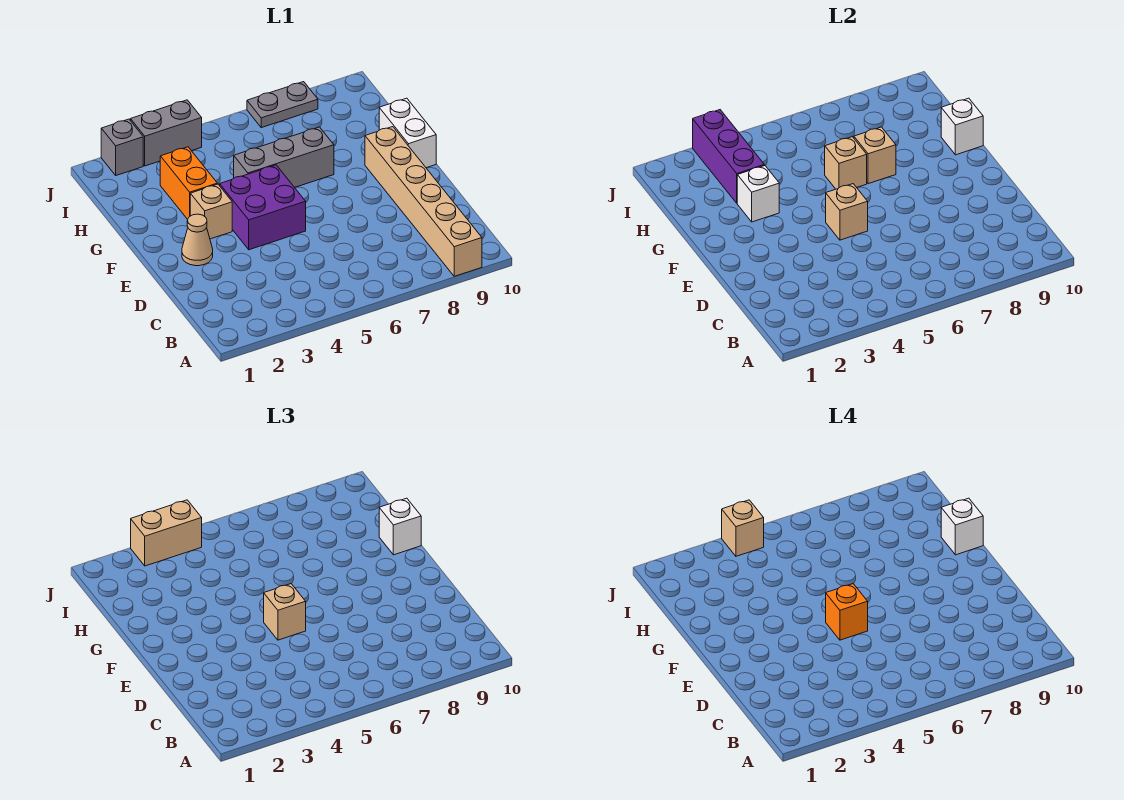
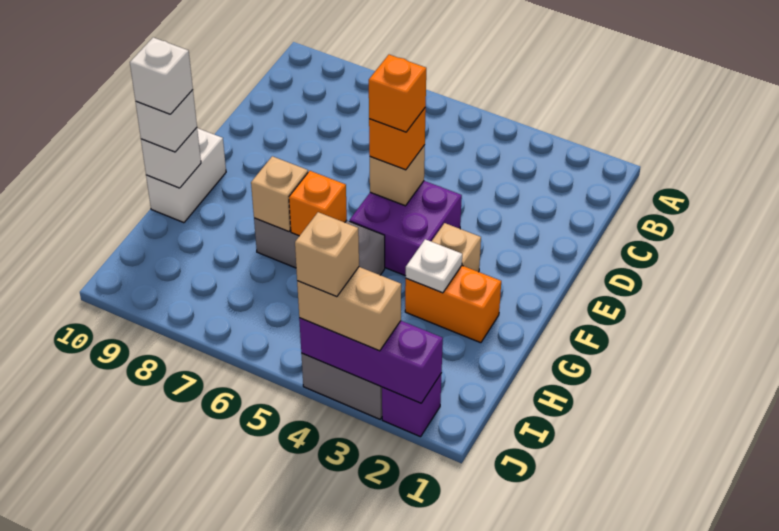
tan brick A9:F9 level 1 -> none
tan cone E2 level 1 -> none
tan brick E5 level 3 -> orange brick E5 level 3
orange brick G3:H3 level 1 -> orange brick G2:G3 level 1
white brick G3 level 2 -> white plate G3 level 2
tan brick G6 level 2 -> orange brick G6 level 2
purple brick H3:J3 level 2 -> purple brick J2:J4 level 2
grey brick J2 level 1 -> purple brick J2 level 1
grey plate J7:J8 level 1 -> none

